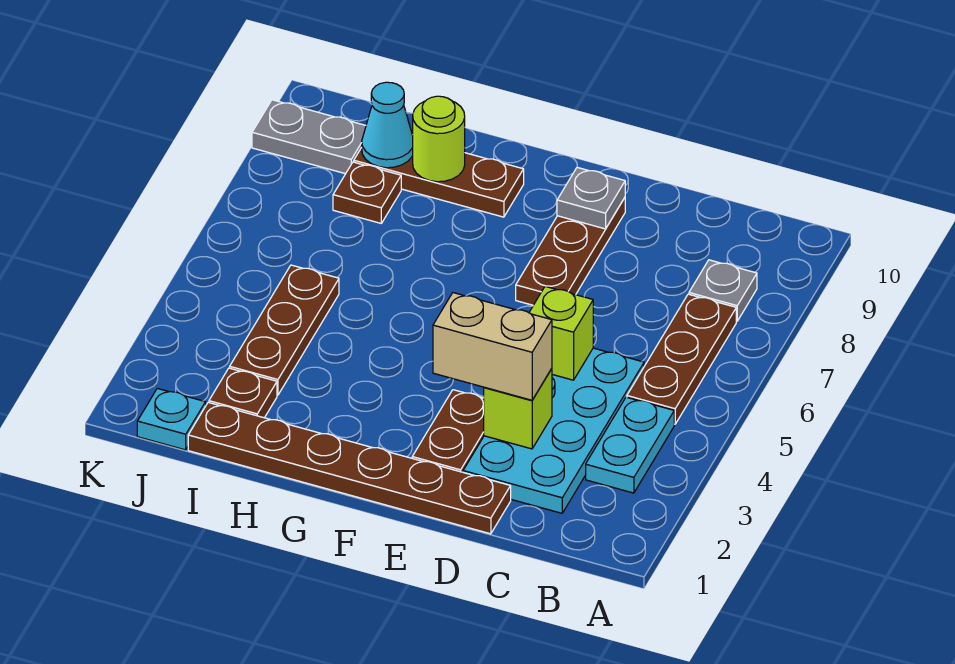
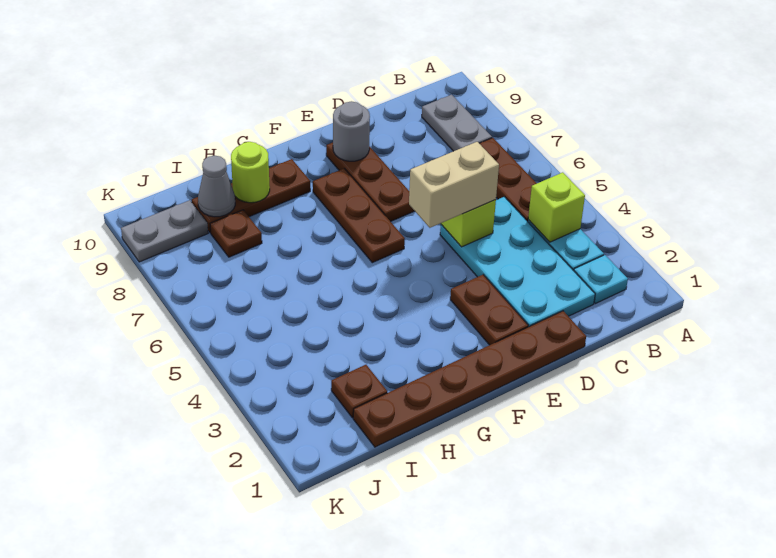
grey plate B8 level 1 -> grey plate B8:B9 level 1
lime brick D3 level 2 -> lime brick B4 level 2
tan brick D3:E3 level 3 -> tan brick D5:E5 level 3
grey plate E9 level 2 -> grey round brick E9 level 2
brown plate I3:I5 level 1 -> brown plate F6:F8 level 1
cyan cone I9 level 2 -> grey cone I9 level 2
cyan plate J1 level 1 -> cyan plate B2 level 1

